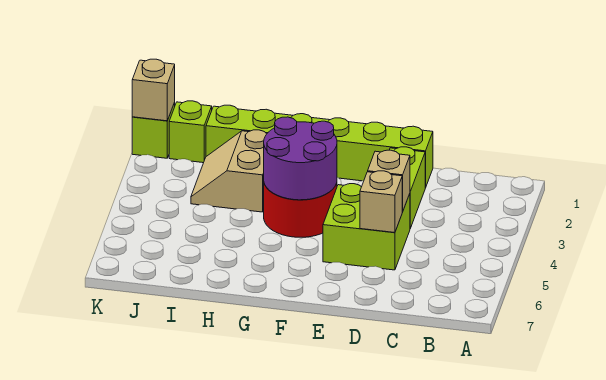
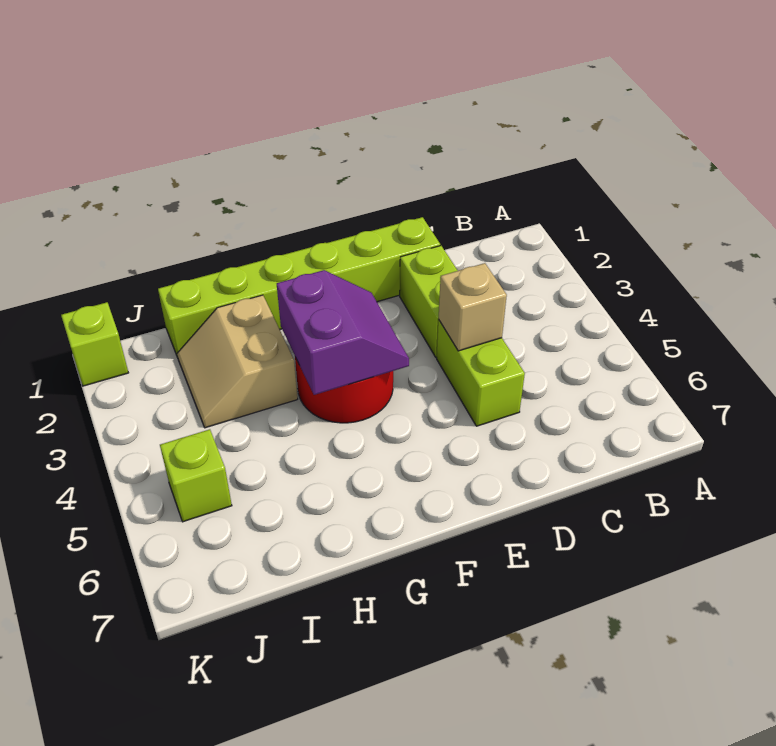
lime brick D4:E5 level 1 -> lime brick D4:D5 level 1
tan brick D5 level 2 -> none
purple round brick F3:G4 level 2 -> purple slope F3:G4 level 2 top G
lime brick J1 level 1 -> lime brick J5 level 1
tan brick K1 level 2 -> none

